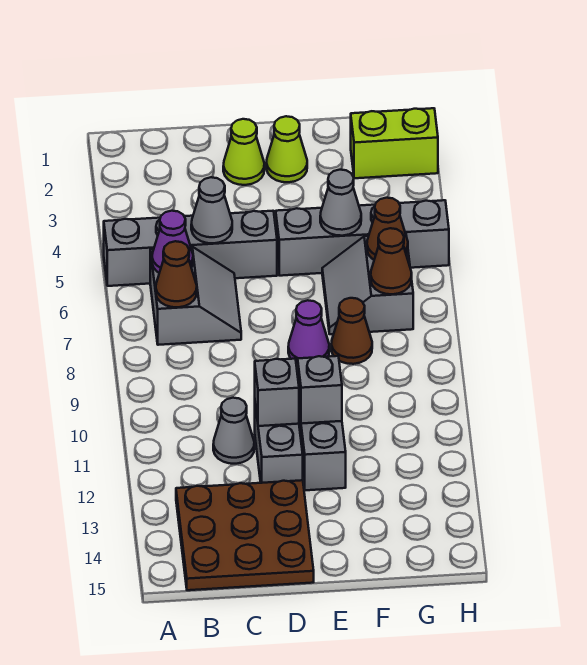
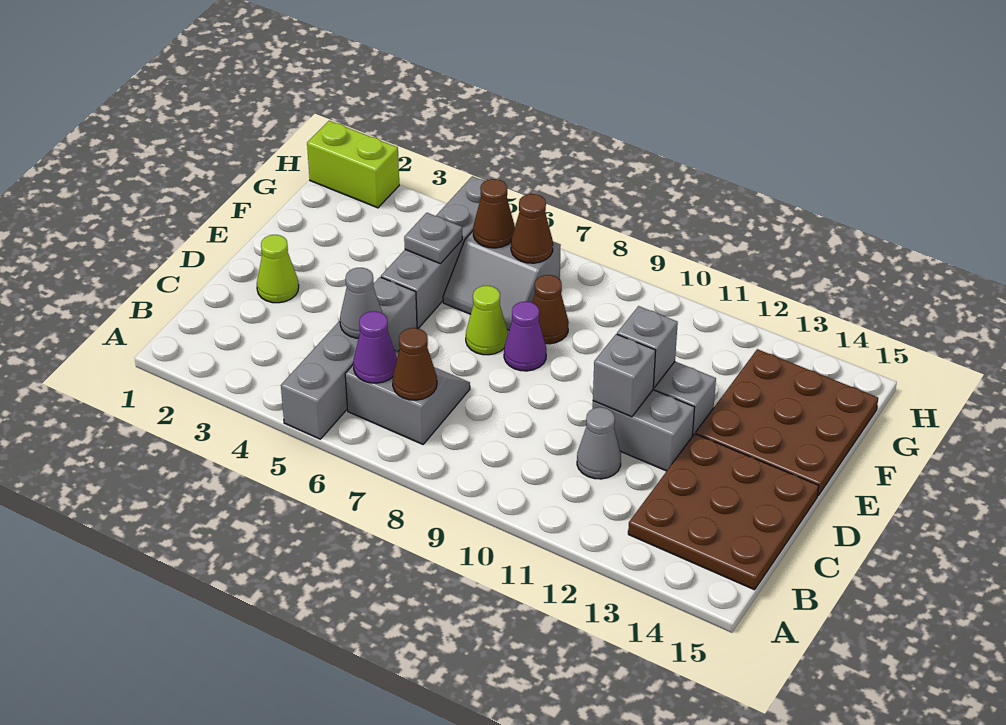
lime cone E2 level 1 -> lime cone E7 level 1
none -> brown plate E13:G15 level 1
grey cone F5 level 2 -> grey plate F5 level 2
lime brick G2:H2 level 1 -> lime brick H1:H2 level 1

